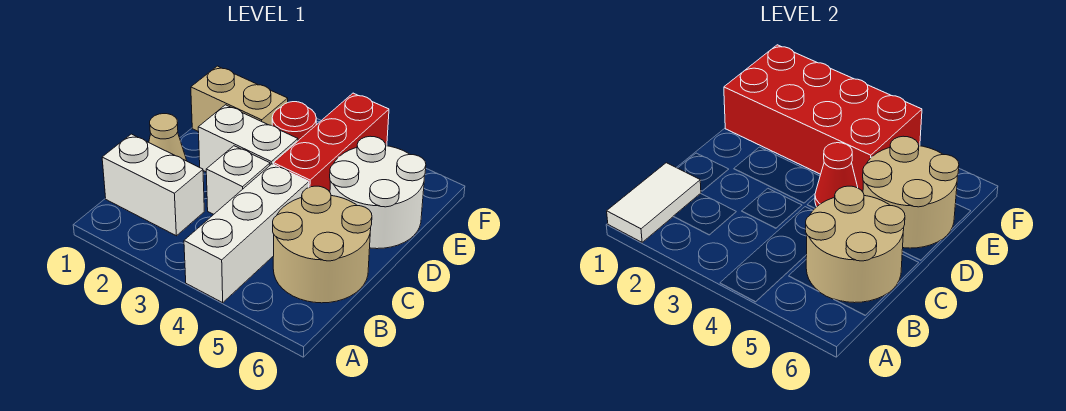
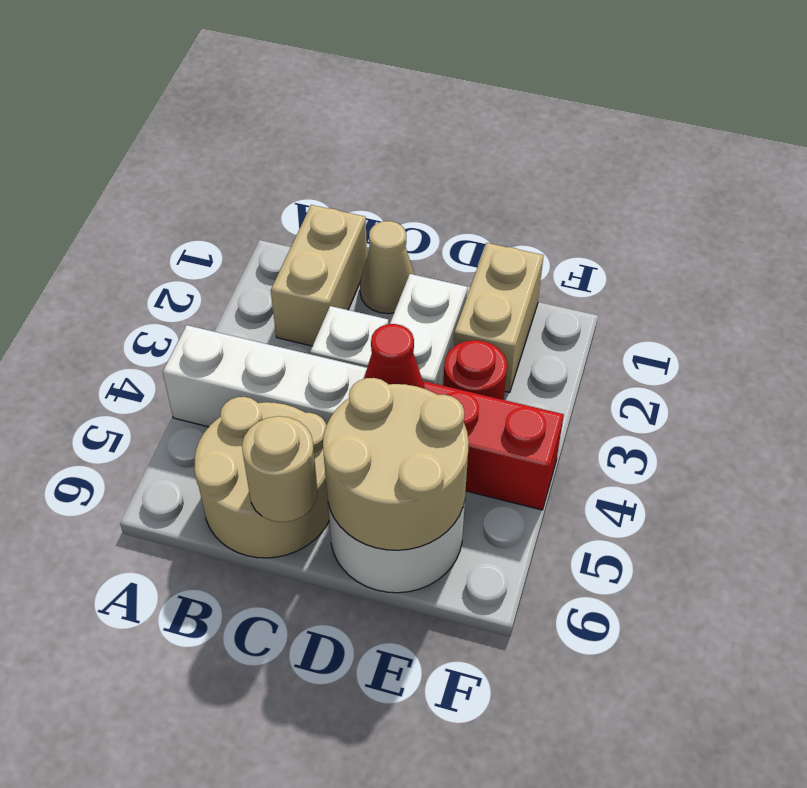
white tile A1:B1 level 2 -> none
white brick B1:B2 level 1 -> tan brick B1:B2 level 1
tan round brick B5:C6 level 2 -> tan round brick C6 level 2
red brick E1:F4 level 2 -> none

